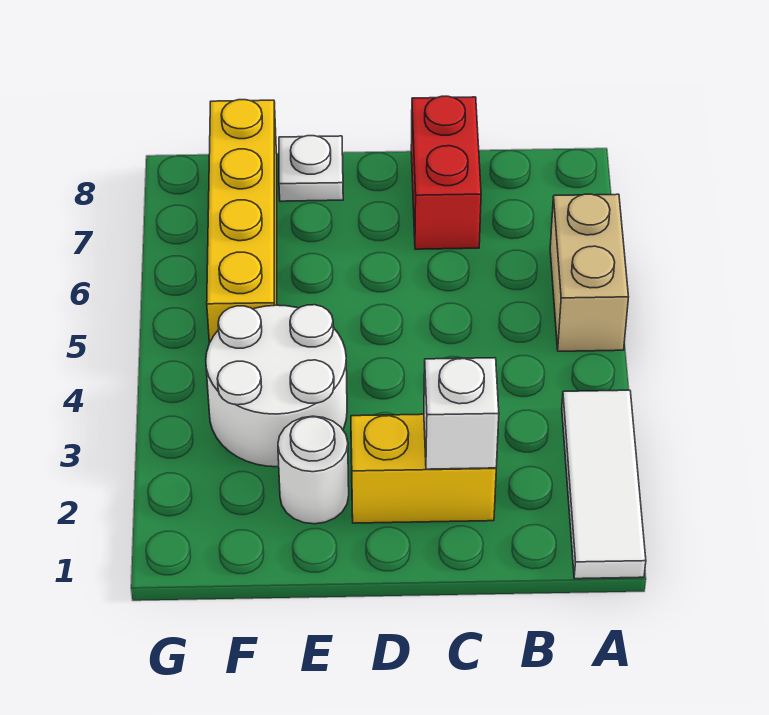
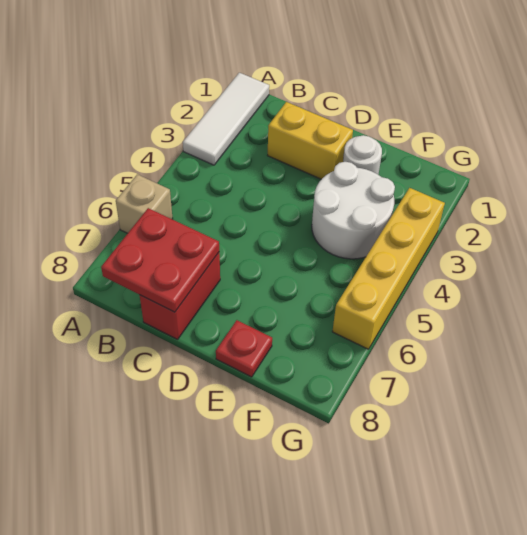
tan brick A5:A6 level 1 -> tan brick A6 level 1
none -> red plate B7:C8 level 2
white brick C2 level 2 -> none
white plate E8 level 1 -> red plate E8 level 1
yellow brick F5:F8 level 1 -> yellow brick G3:G6 level 1

